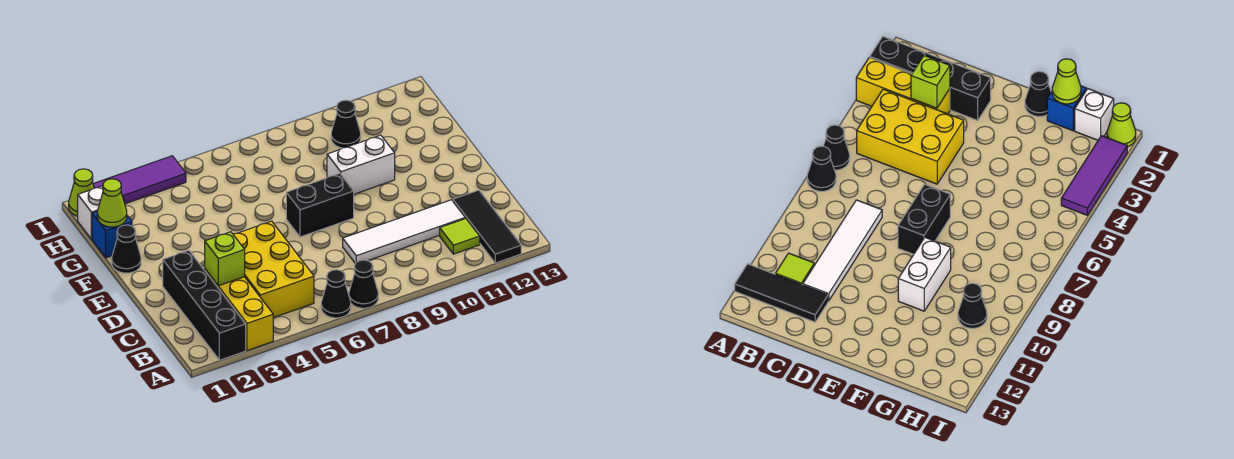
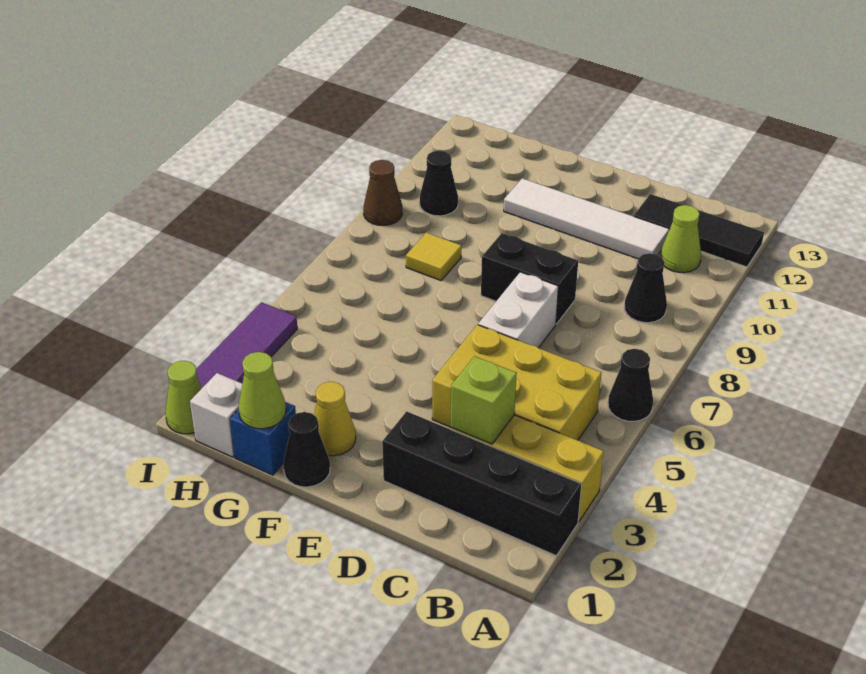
black cone A7 level 1 -> black cone B9 level 1
lime tile B11 level 1 -> lime cone B11 level 1
white tile C8:C11 level 1 -> white tile C11:F11 level 1
black brick E7:E8 level 1 -> black brick D8:E8 level 1
none -> yellow cone F2 level 1
white brick F9:F10 level 1 -> white brick D6:D7 level 1
none -> yellow tile G8 level 1
none -> brown cone I9 level 1

